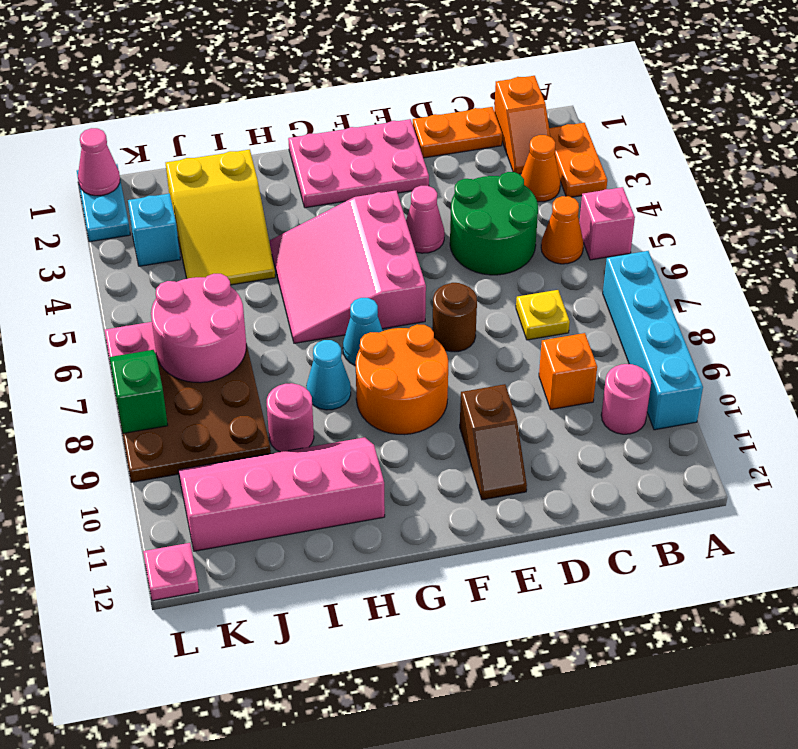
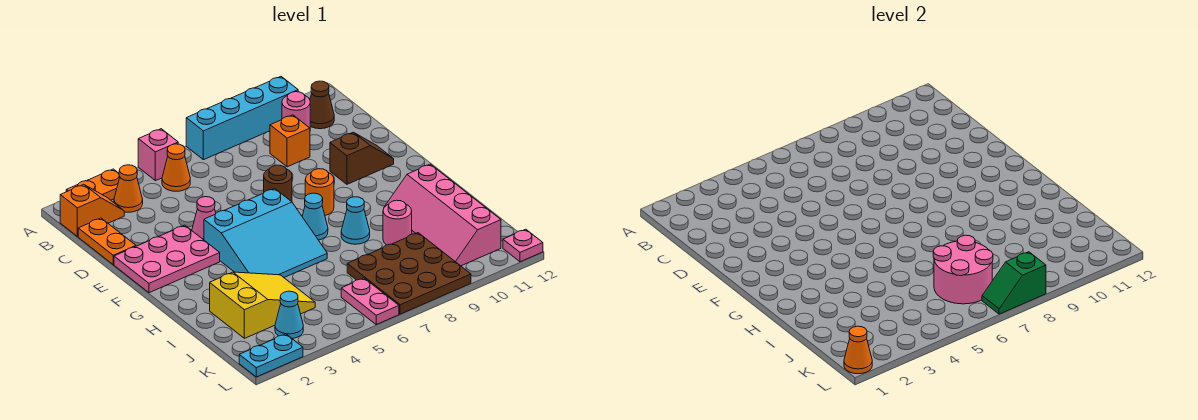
none -> brown cone B11 level 1
green round brick C4:D5 level 1 -> none
yellow plate C7 level 1 -> none
pink plate E1:G2 level 1 -> pink plate E1:F3 level 1
pink slope F4:H6 level 1 top F -> cyan slope F4:H6 level 1 top F
orange round brick F8:G9 level 1 -> orange round brick F8 level 1
cyan brick K3 level 1 -> cyan cone K3 level 1
pink cone L1 level 2 -> orange cone L1 level 2

